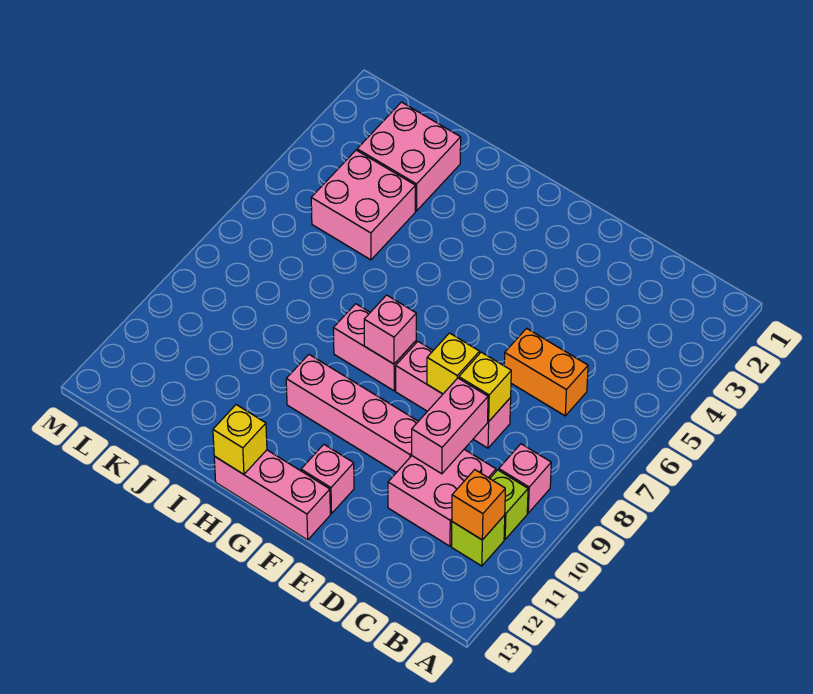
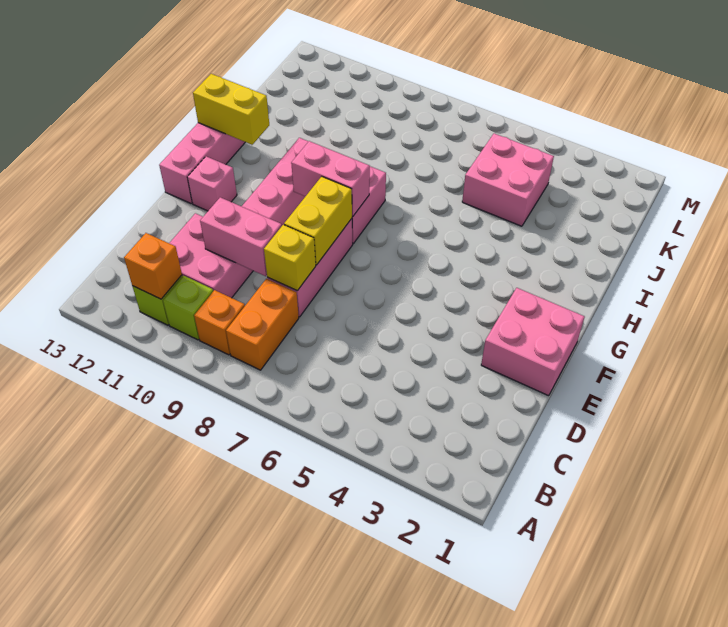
pink brick B9 level 1 -> orange brick B9 level 1
orange brick C6:D6 level 1 -> orange brick B8:C8 level 1
yellow brick E8 level 2 -> yellow brick E8:F8 level 2
pink brick G8 level 2 -> pink brick G8:G9 level 2
yellow brick H13 level 2 -> yellow brick H12:H13 level 2
pink brick J2:K3 level 1 -> pink brick E1:F2 level 1

